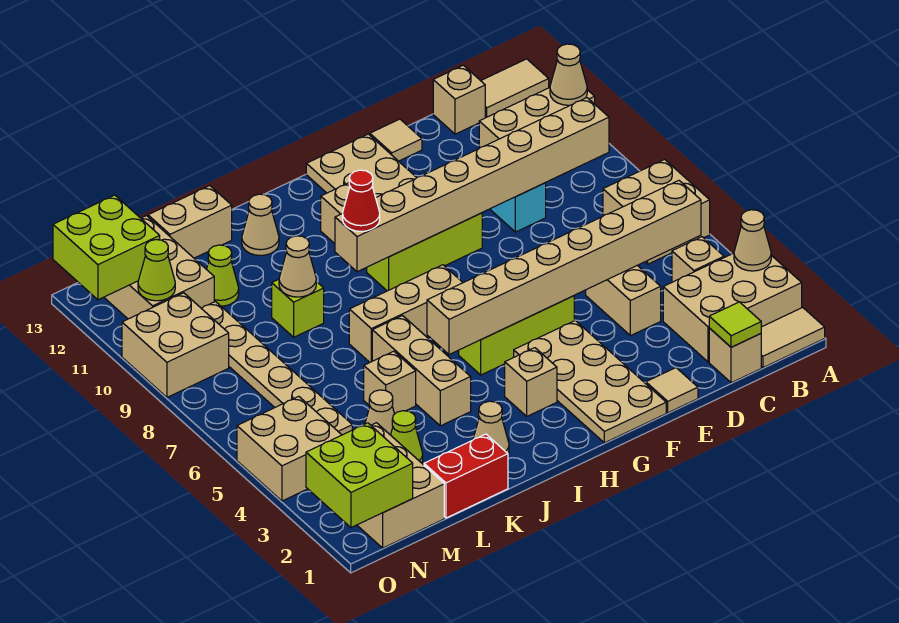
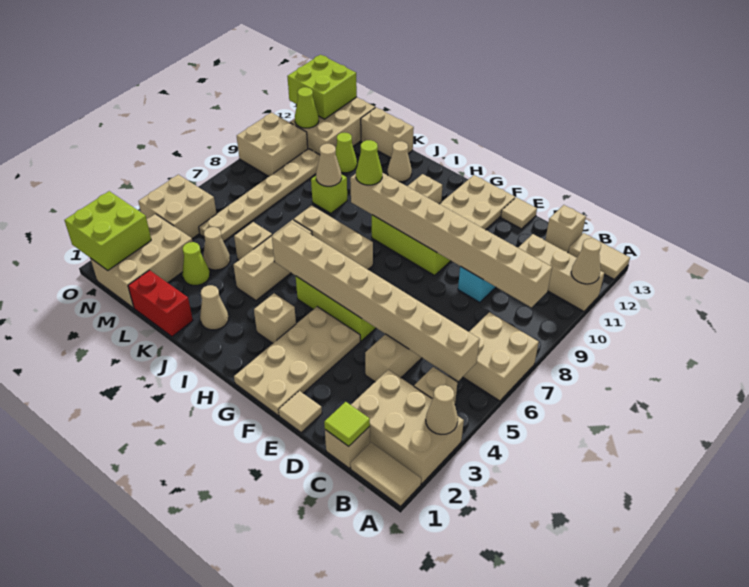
red cone I9 level 3 -> lime cone I9 level 3

